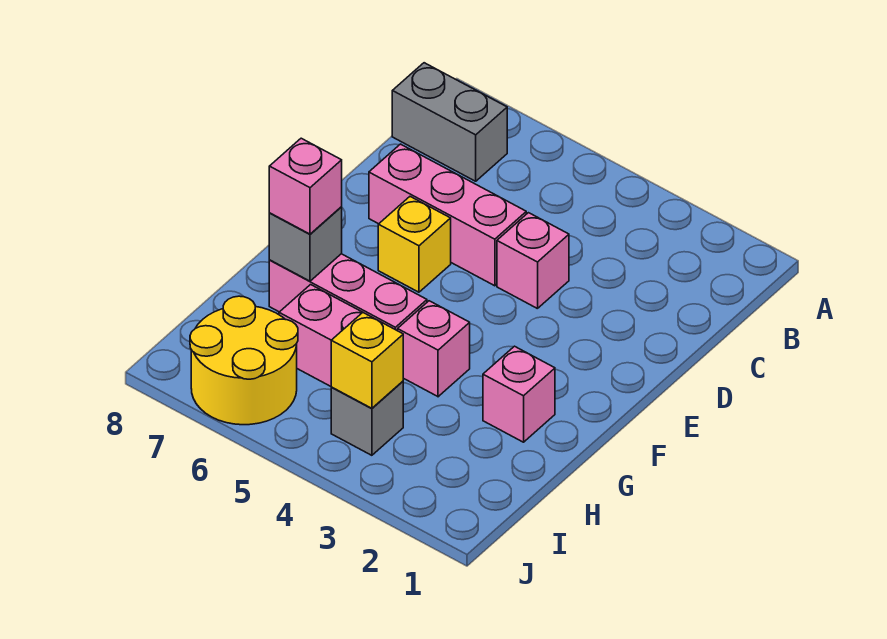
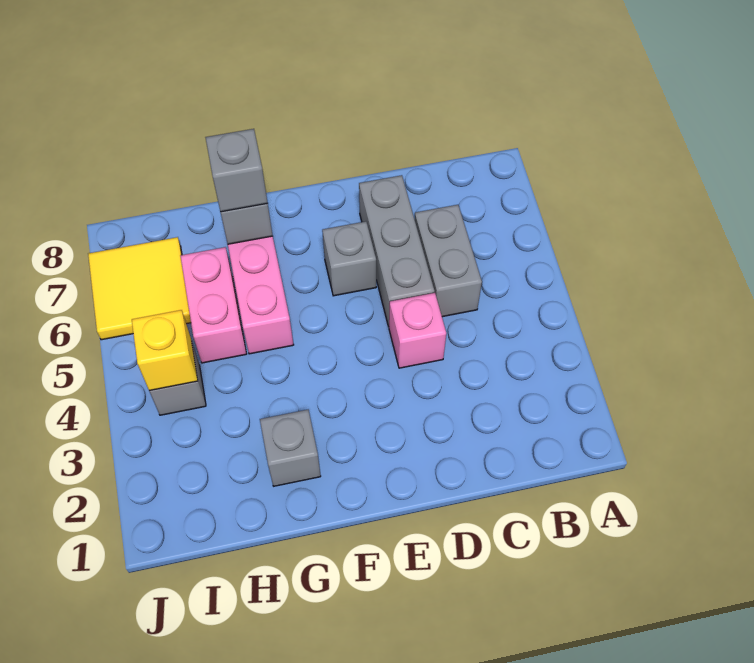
grey brick B7:B8 level 1 -> grey brick C5:C6 level 1
pink brick D5:D7 level 1 -> grey brick D5:D7 level 1
yellow brick E6 level 1 -> grey brick E6 level 1
pink brick G2 level 1 -> grey brick G2 level 1
pink brick G4 level 1 -> none
pink brick G7 level 3 -> grey brick G7 level 3
yellow round brick I6:J7 level 1 -> yellow tile I6:J7 level 1

